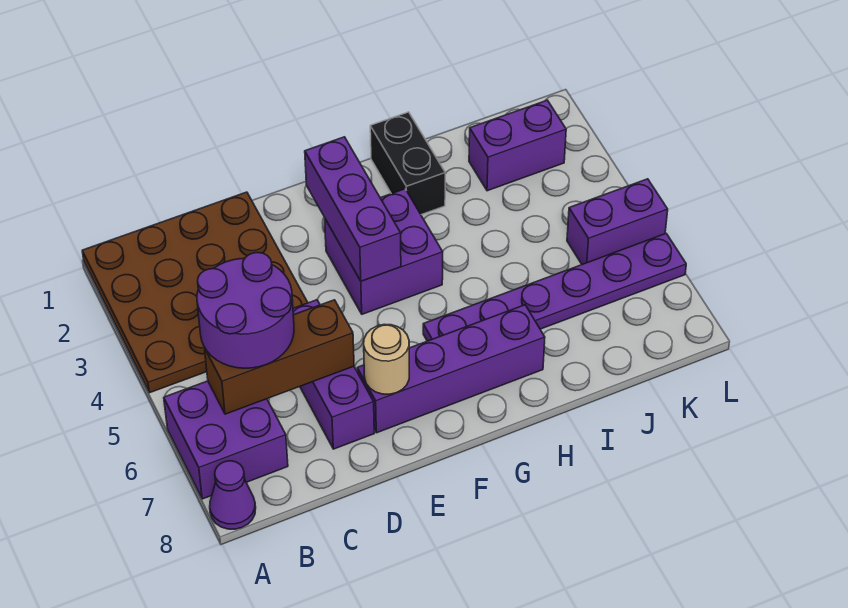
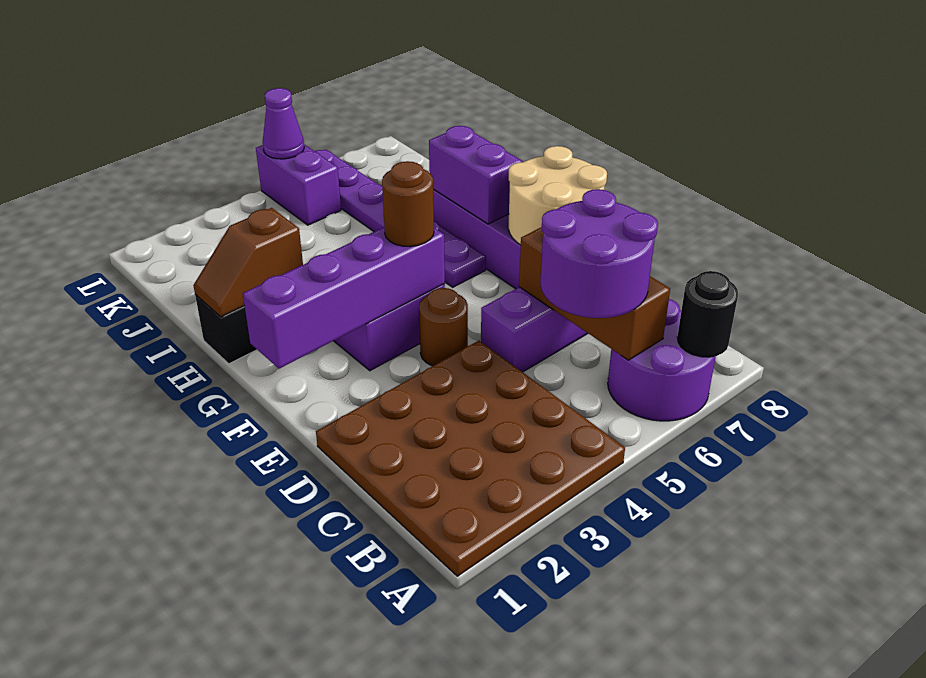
purple brick A6:B7 level 1 -> purple round brick A6:B7 level 1
none -> black round brick A7 level 2
purple cone A8 level 1 -> purple cone L5 level 2
none -> brown round brick E4 level 1
tan round brick E7 level 2 -> tan round brick E7:F8 level 2
purple brick F2:F4 level 2 -> purple brick F1:F4 level 2
none -> brown round brick F4 level 3
none -> brown slope H1:H2 level 2 top 2
purple brick J2:K2 level 1 -> purple brick G7:H7 level 2

